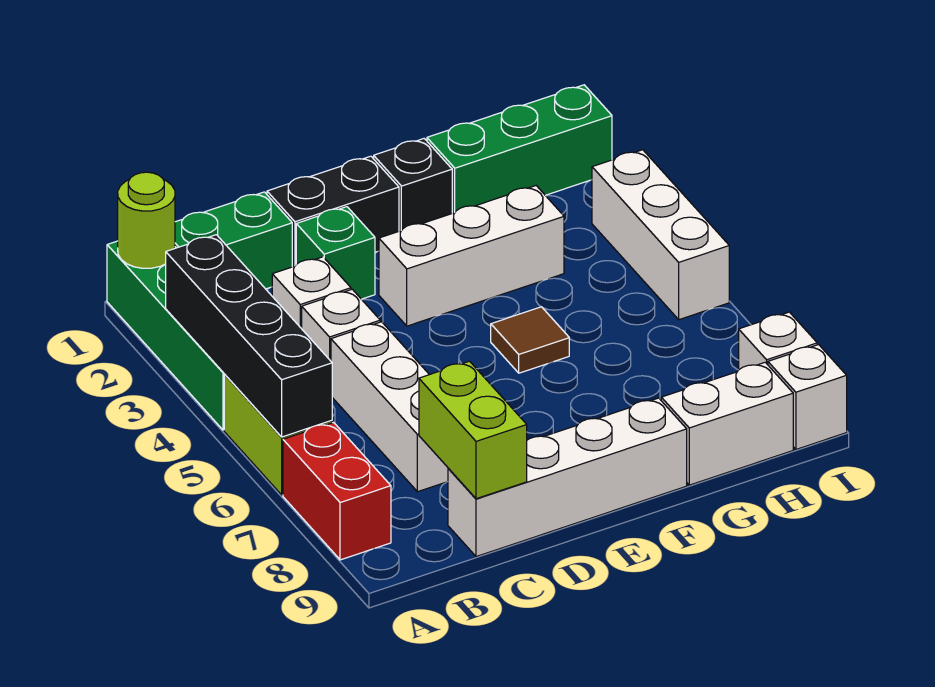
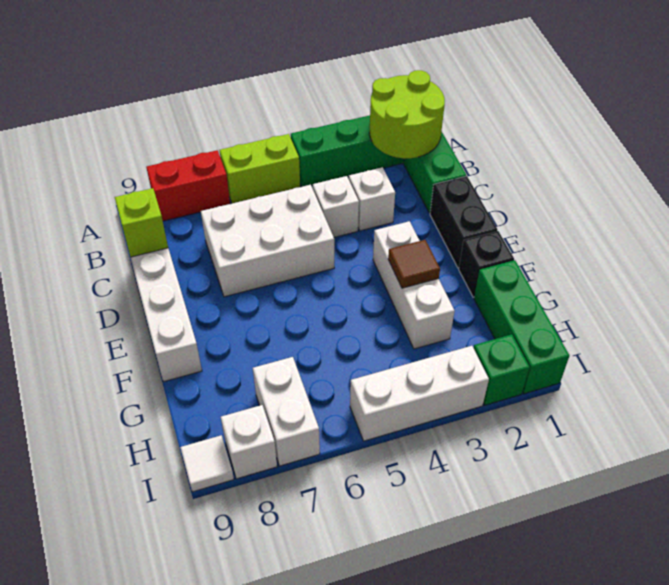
lime round brick A1 level 2 -> lime round brick A1:B2 level 2
black brick A3:A6 level 2 -> none
white brick C5:C7 level 1 -> white brick C5:D7 level 1
lime brick C8:C9 level 2 -> lime brick C9 level 2
green brick D2 level 1 -> green brick I2 level 1
brown tile F5 level 1 -> brown tile F3 level 2
white brick G9:H9 level 1 -> white brick H7:I7 level 1
white brick I9 level 1 -> white tile I9 level 1

